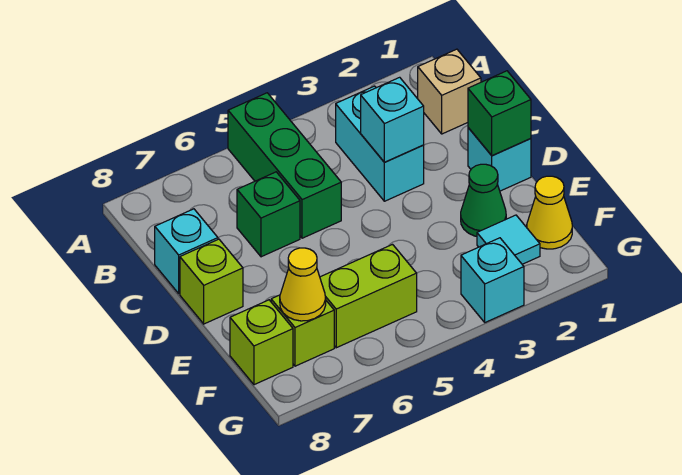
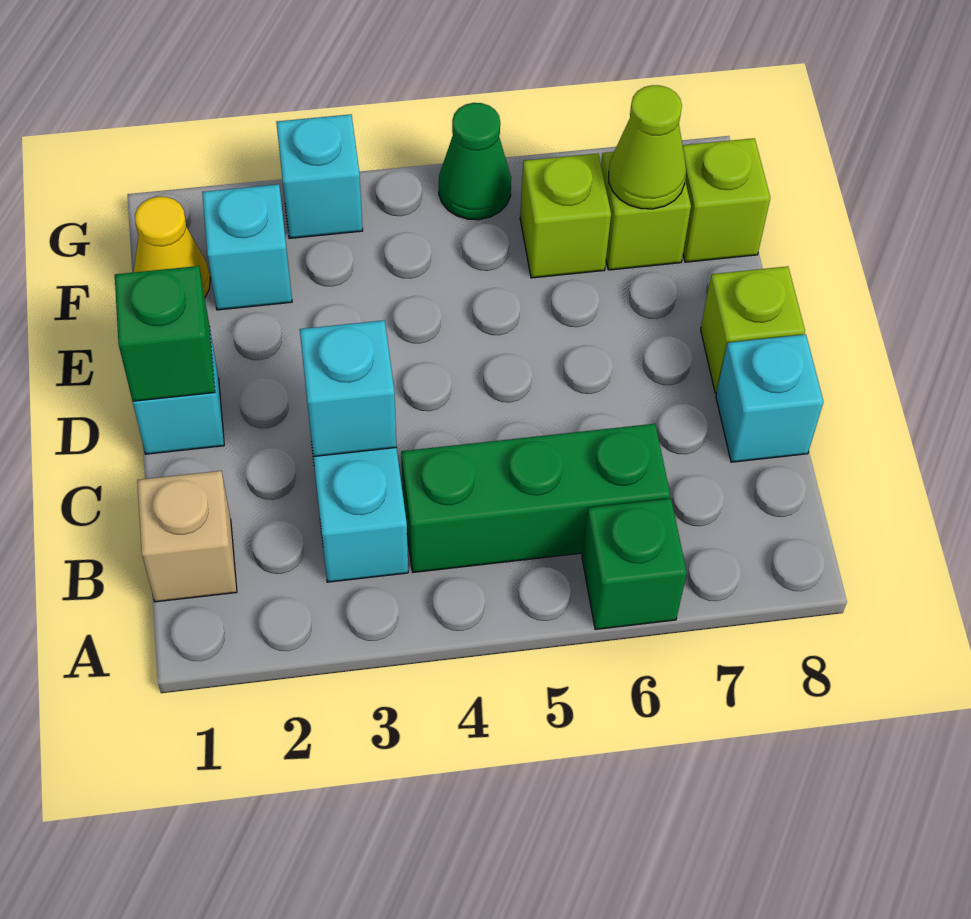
green brick A5:C5 level 1 -> green brick B4:B6 level 1
green brick C6 level 1 -> green brick A6 level 1
green cone E2 level 1 -> green cone G5 level 1
cyan tile F2 level 1 -> cyan brick F2 level 1
lime brick F5:F6 level 1 -> lime brick F6 level 1
yellow cone F7 level 2 -> lime cone F7 level 2

